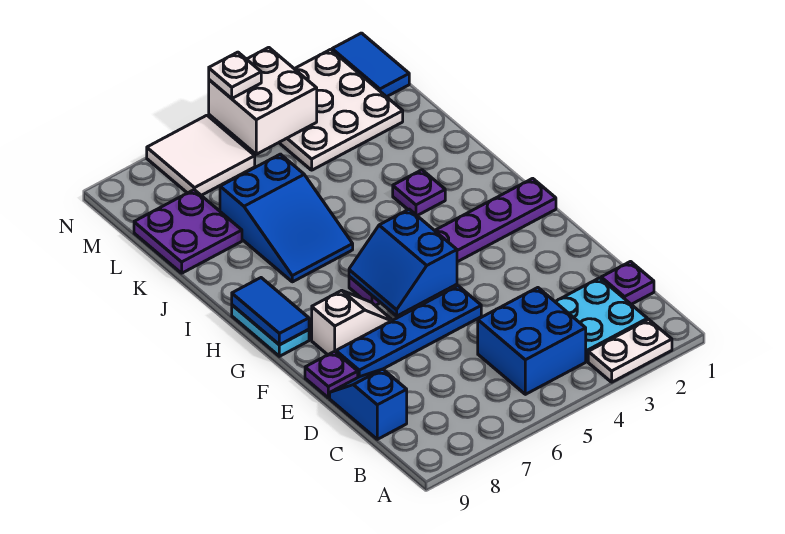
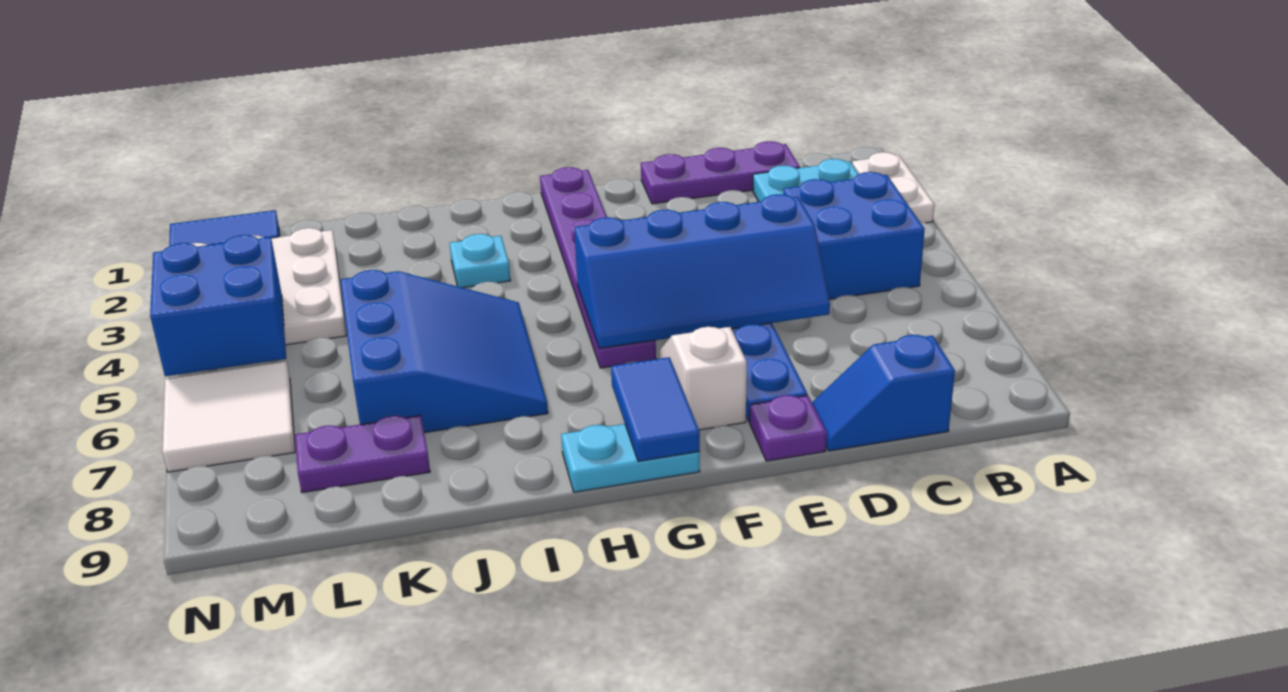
purple plate C1 level 1 -> purple plate C1:E1 level 1
blue slope F5:G6 level 2 top 5 -> blue slope D5:G6 level 2 top 5
blue tile G9:H9 level 2 -> blue tile G8:G9 level 2
purple plate I3 level 1 -> cyan plate I3 level 1
blue slope I6:K7 level 1 top K -> blue slope I5:K7 level 1 top K
purple plate K8:L9 level 1 -> purple plate K8:L8 level 1
white brick M4:N5 level 2 -> blue brick M4:N5 level 2
white plate N5 level 3 -> none

